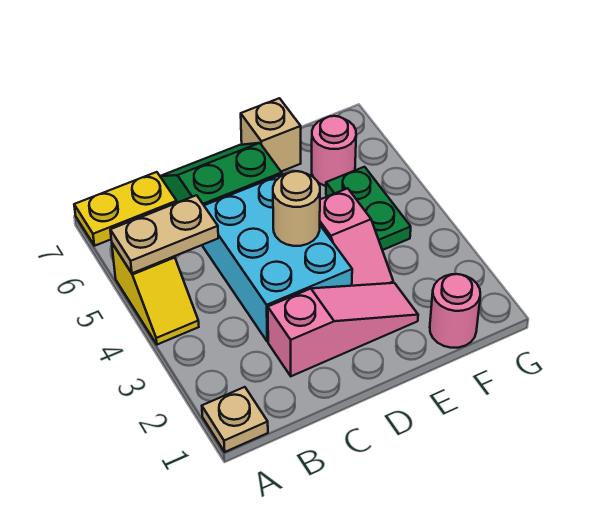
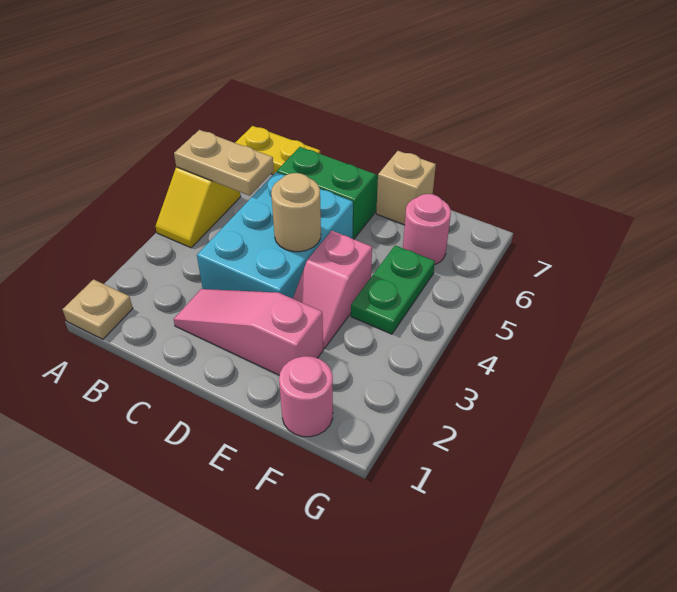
pink slope C2:E2 level 1 top C -> pink slope C2:E2 level 1 top E

